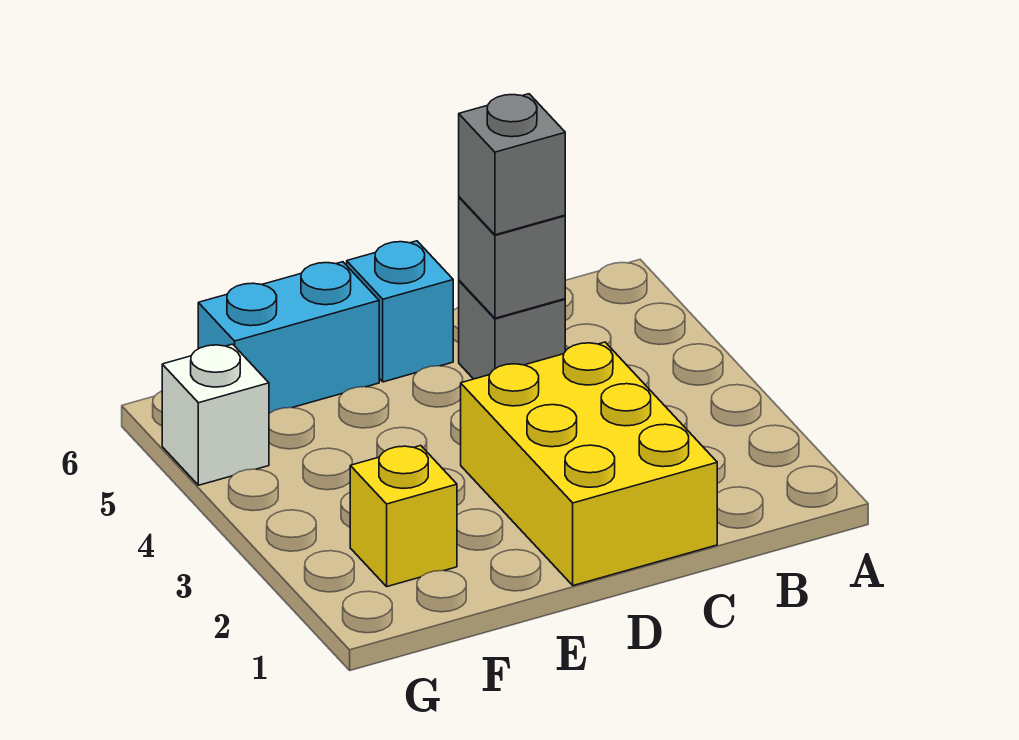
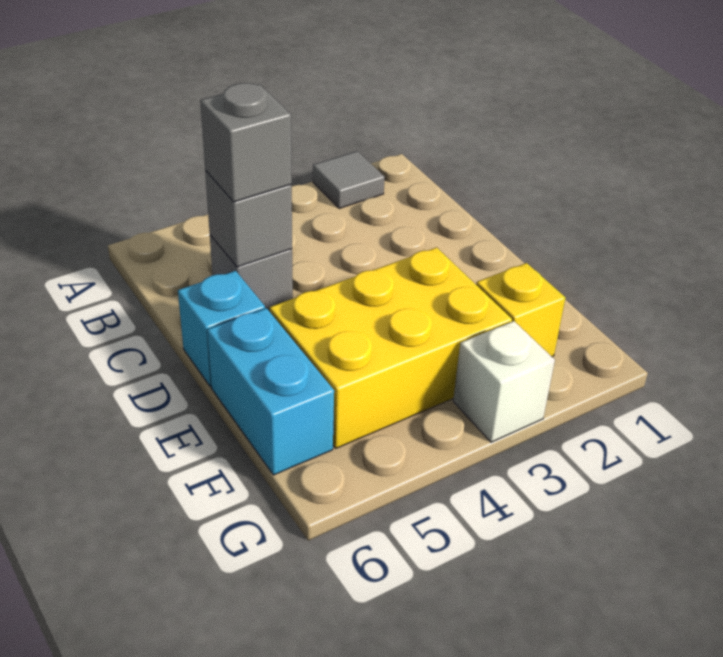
none -> grey tile A2 level 1
yellow brick C1:D3 level 1 -> yellow brick E3:F5 level 1
white brick G5 level 1 -> white brick G3 level 1

